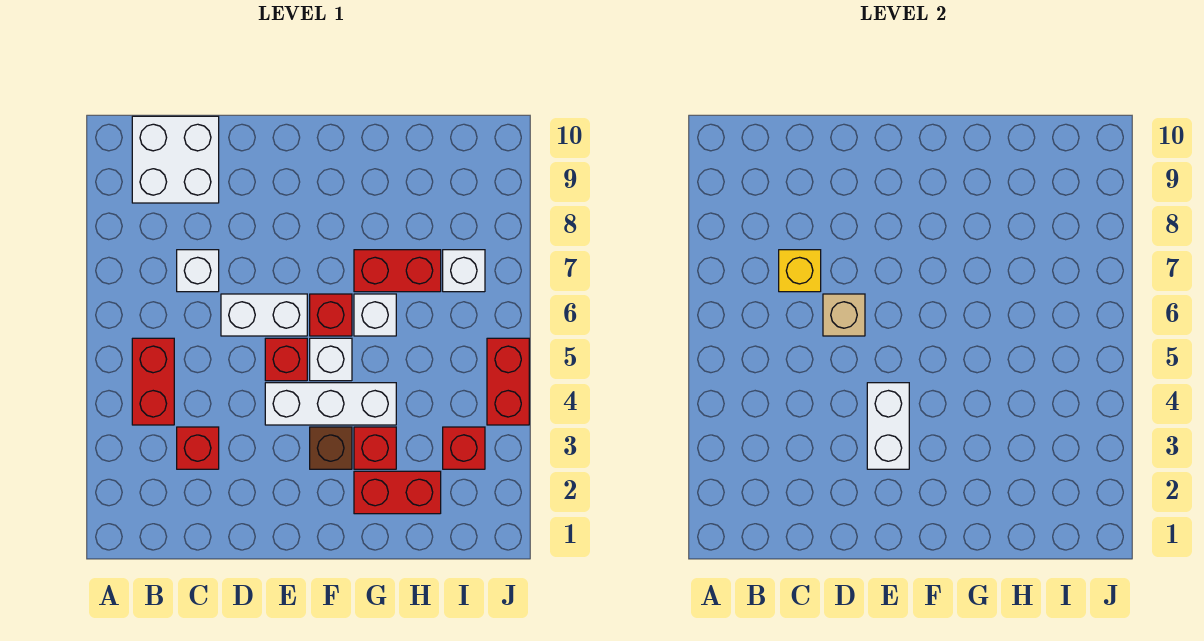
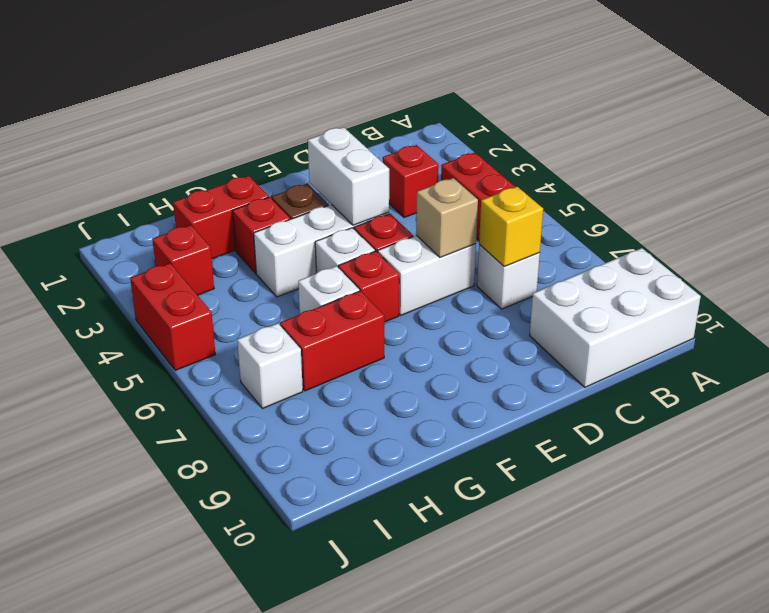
white brick B9:C10 level 1 -> white brick A9:C10 level 1

